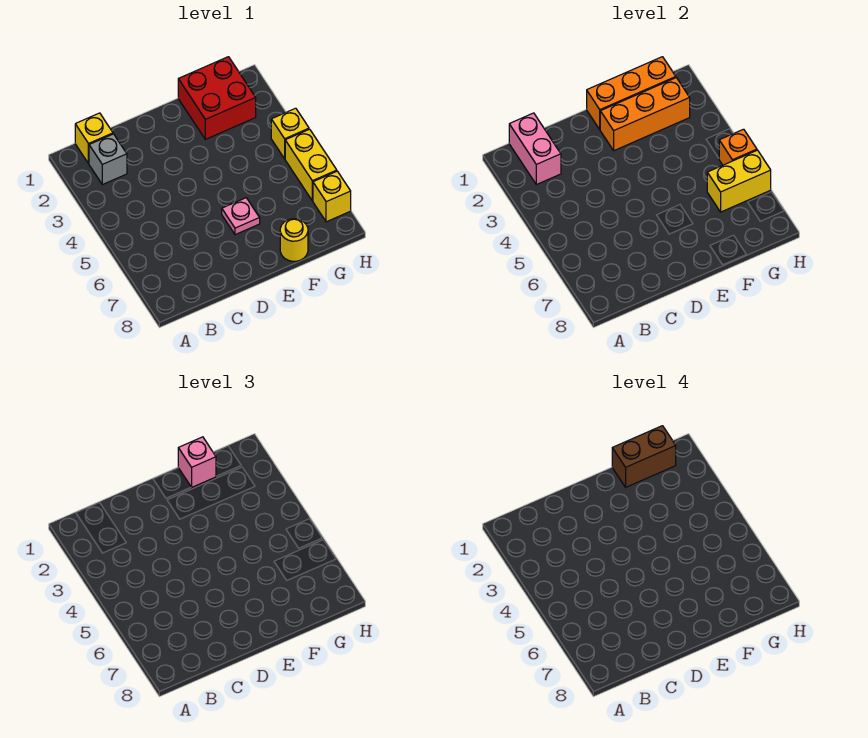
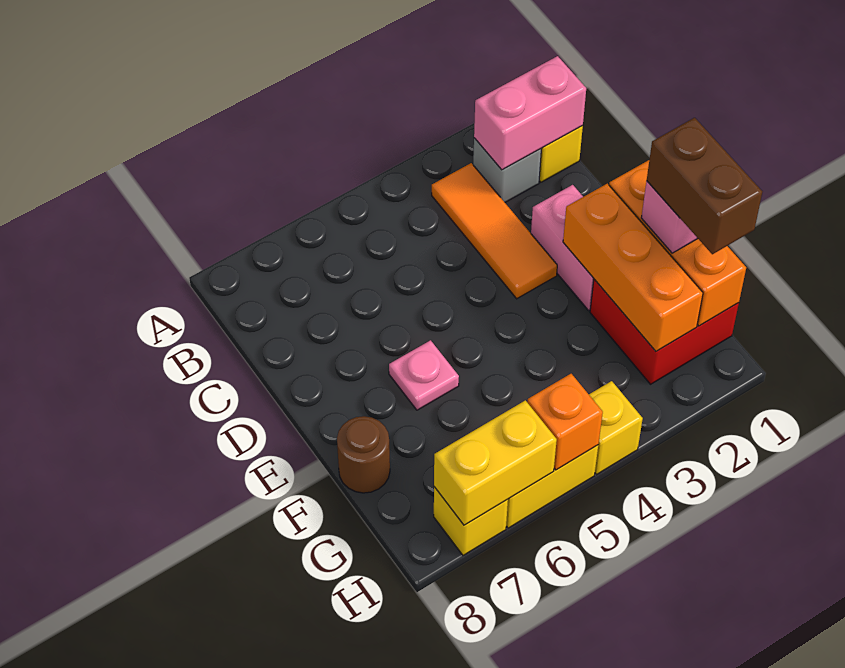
none -> orange tile B3:D3 level 1
none -> pink brick D2:E2 level 1
yellow round brick F8 level 1 -> brown round brick F8 level 1
yellow brick G6:H6 level 2 -> yellow brick H6:H7 level 2

